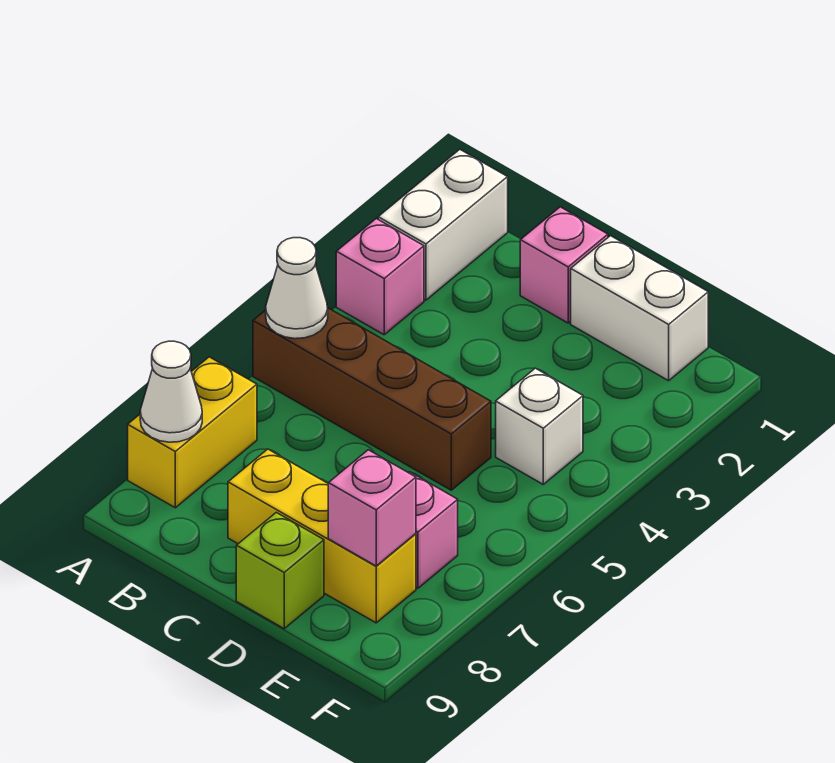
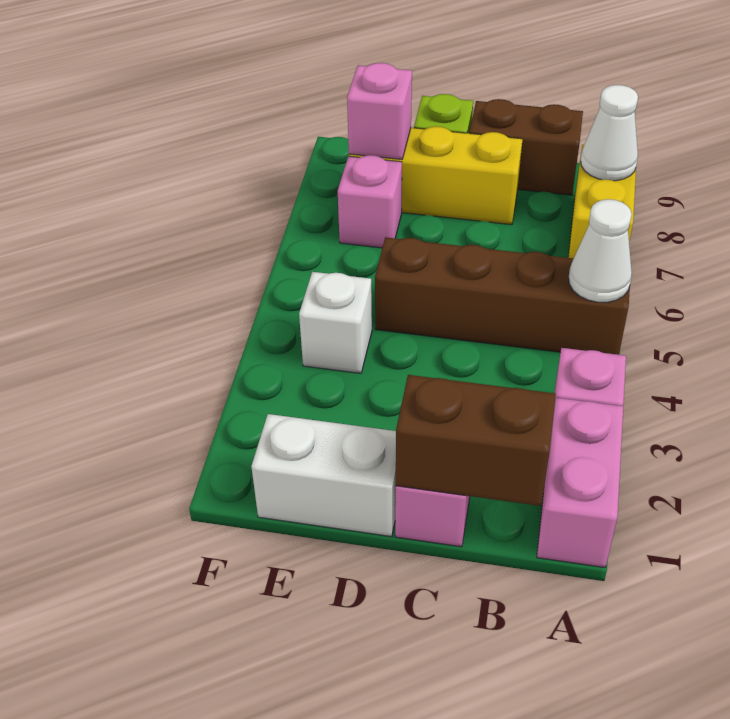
white brick A1:A2 level 1 -> pink brick A1:A2 level 1
none -> brown brick B1:C1 level 2
none -> brown brick B9:C9 level 1

